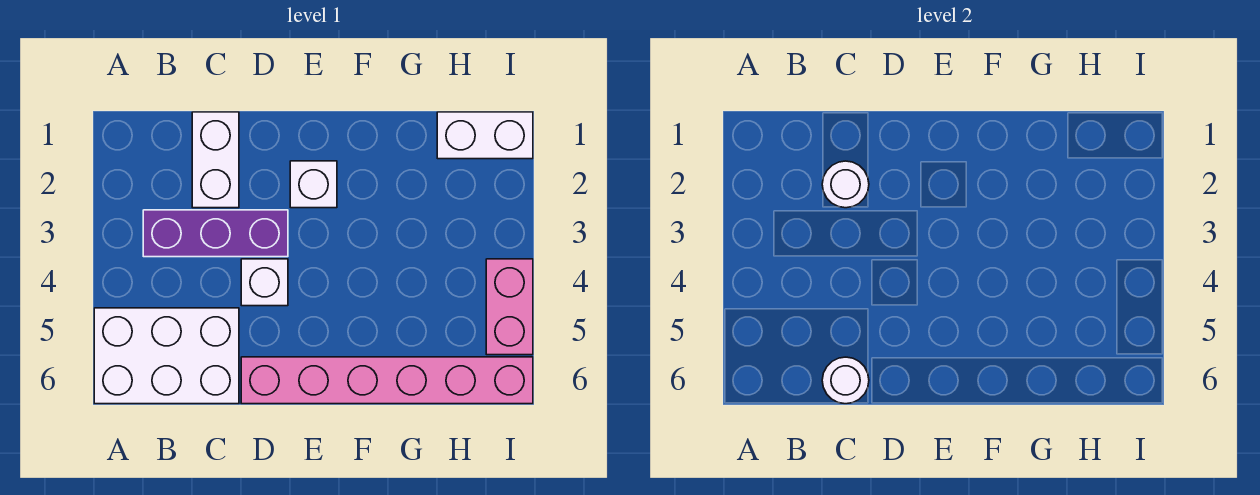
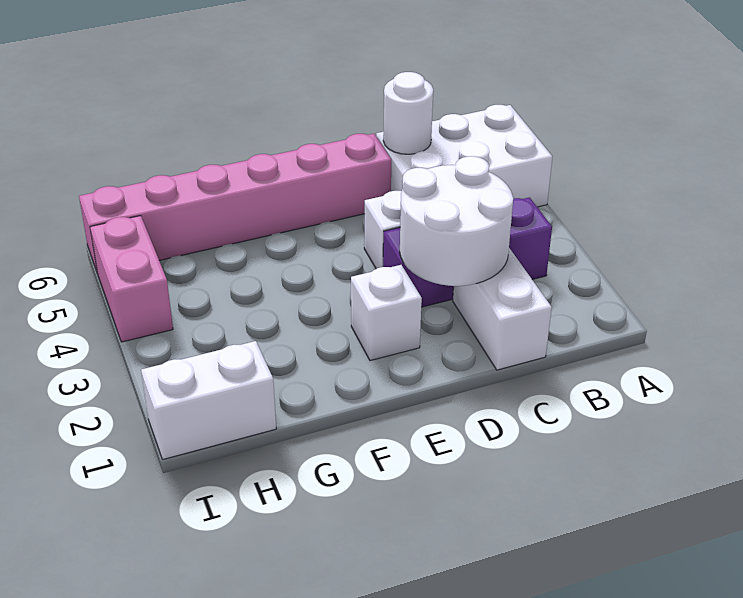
white round brick C2 level 2 -> white round brick C2:D3 level 2

